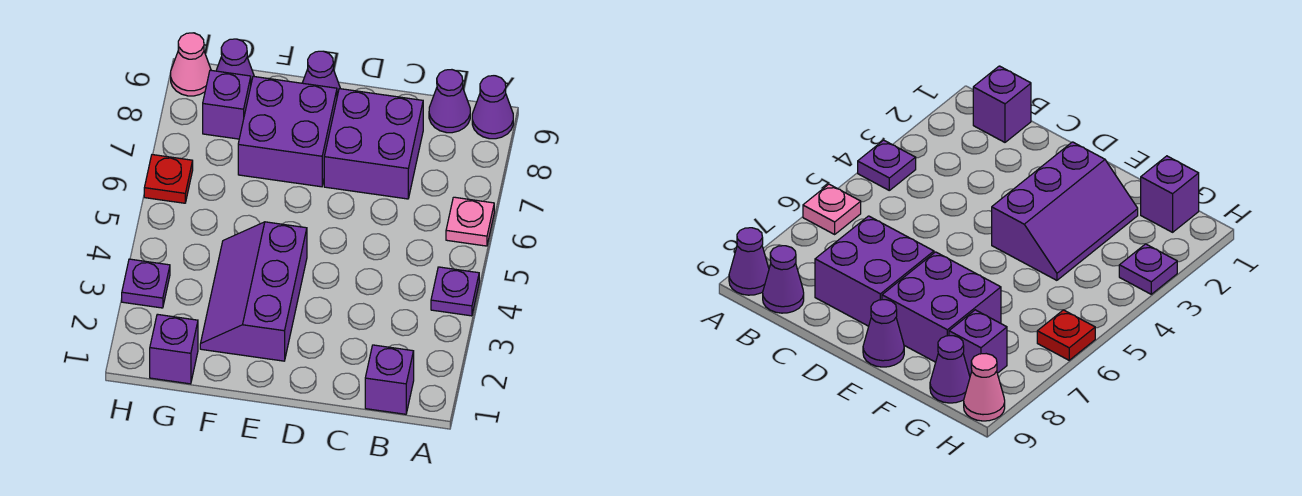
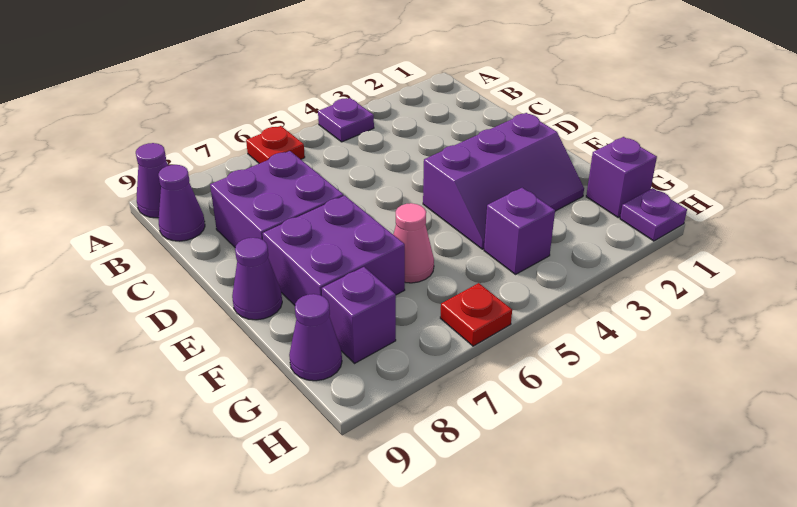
pink plate A6 level 1 -> red plate A6 level 1
purple brick B1 level 1 -> purple brick G4 level 1
purple plate H3 level 1 -> purple plate H1 level 1
pink cone H9 level 1 -> pink cone F6 level 1

